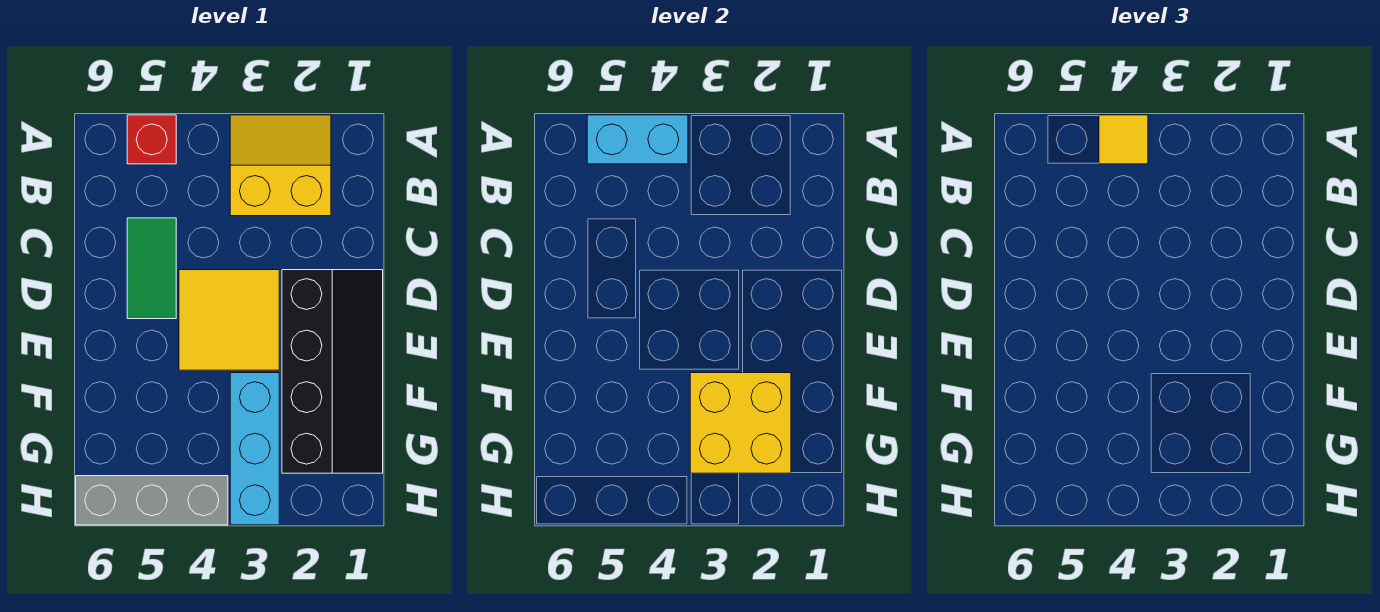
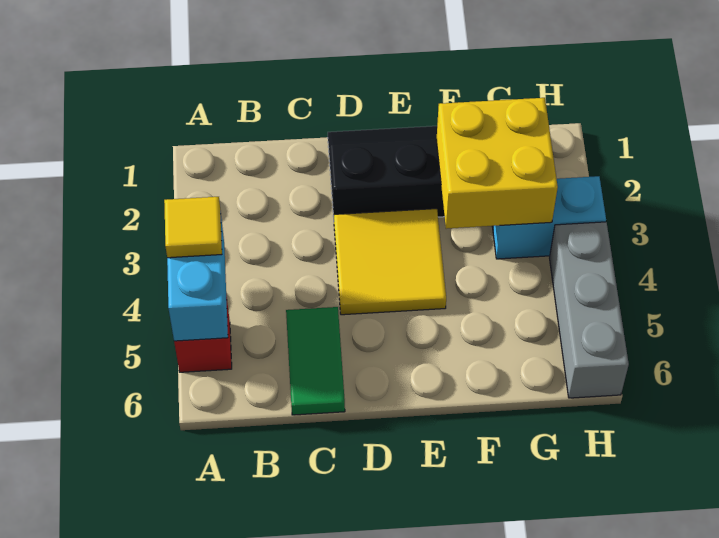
yellow slope A2:B3 level 1 top B -> none
green tile C5:D5 level 1 -> green tile C5:C6 level 1
cyan brick F3:H3 level 1 -> cyan brick G3:H3 level 1

